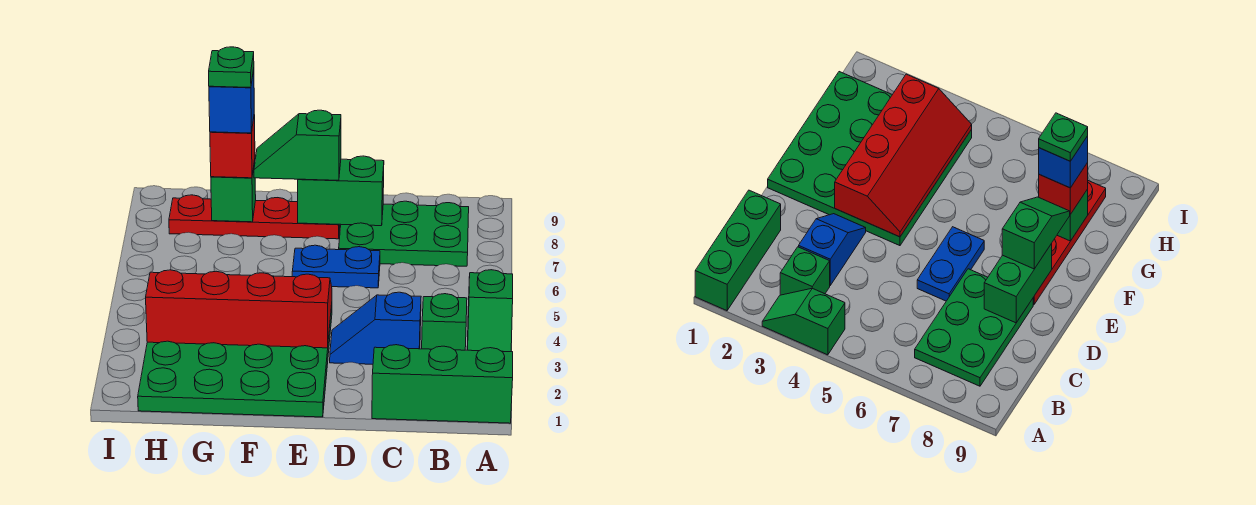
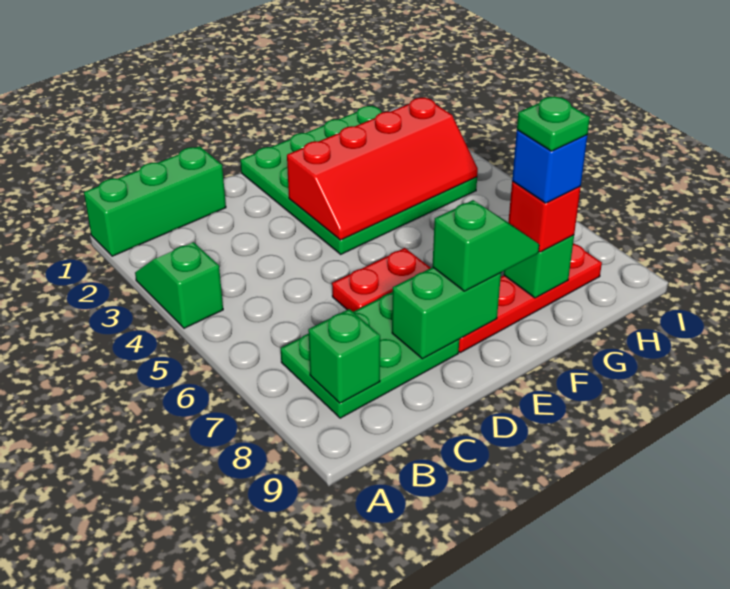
green brick B3 level 1 -> green brick B8 level 2
blue slope C3:D3 level 1 top C -> none
blue plate D6:E6 level 1 -> red plate D6:E6 level 1

